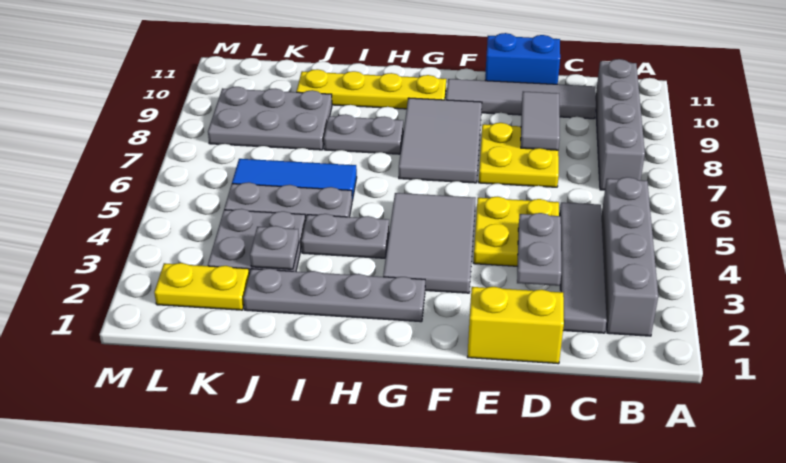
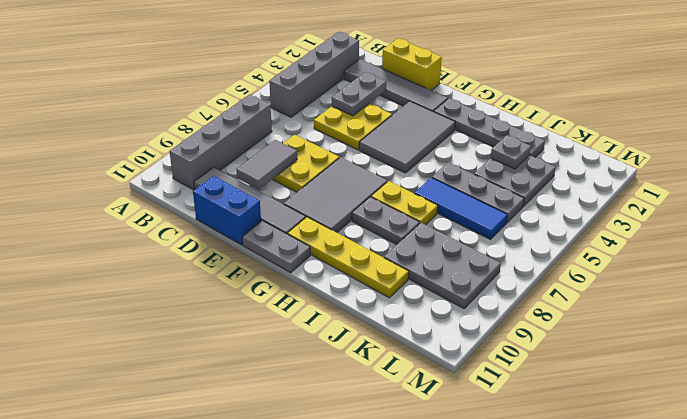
grey tile C2:C5 level 1 -> grey tile C2:F2 level 1
grey plate H4:I4 level 1 -> grey plate F11:G11 level 1
yellow plate K2:L2 level 1 -> yellow plate H7:I7 level 1

